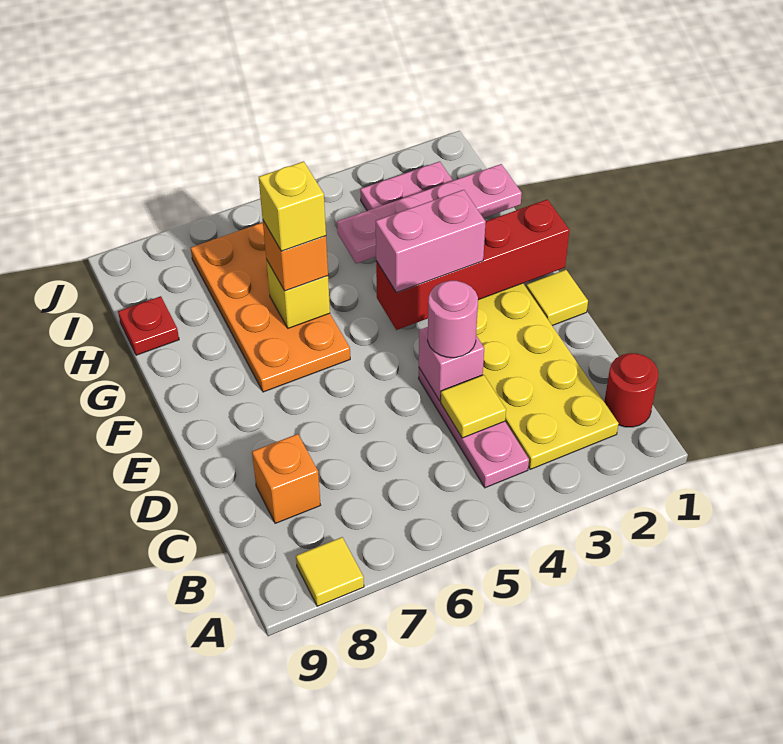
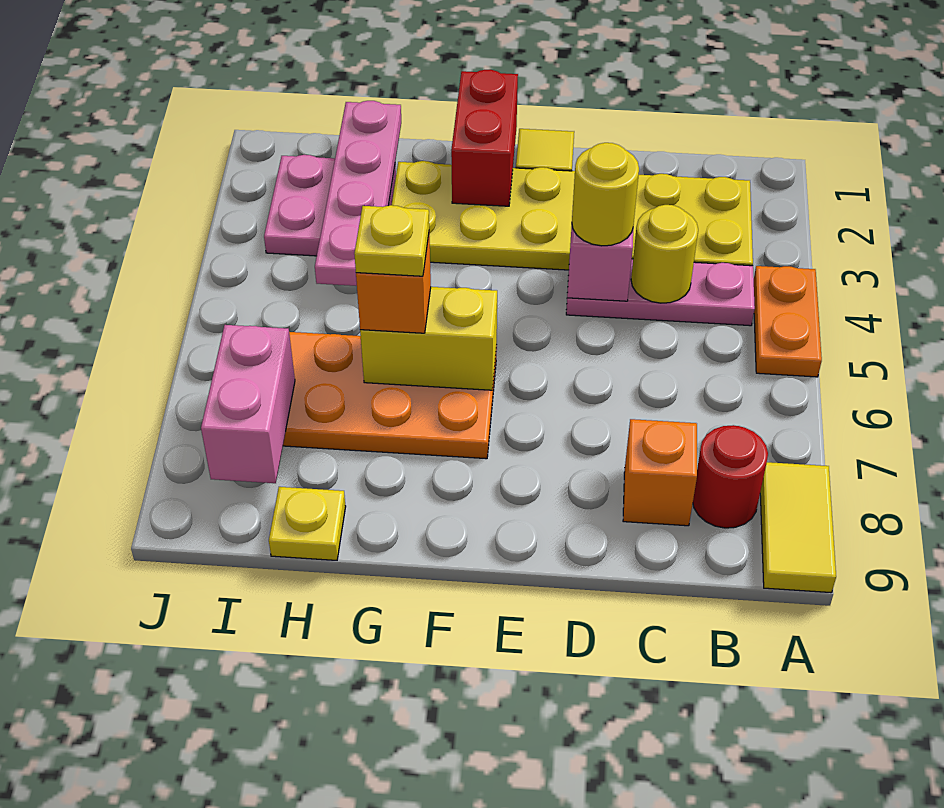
none -> orange plate A4:A5 level 1
yellow tile A8 level 1 -> yellow tile A8:A9 level 1
red round brick B1 level 1 -> red round brick B8 level 1
yellow tile C4 level 2 -> yellow round brick C4 level 2
pink round brick D4 level 3 -> yellow round brick D4 level 3
red brick F1:F4 level 2 -> red brick F1:F2 level 2
pink brick F3:F4 level 3 -> pink brick I7:I8 level 2
yellow brick G6 level 2 -> yellow brick F6:G6 level 2
yellow brick G6 level 4 -> yellow plate G6 level 4
red plate H9 level 1 -> yellow plate H9 level 1

